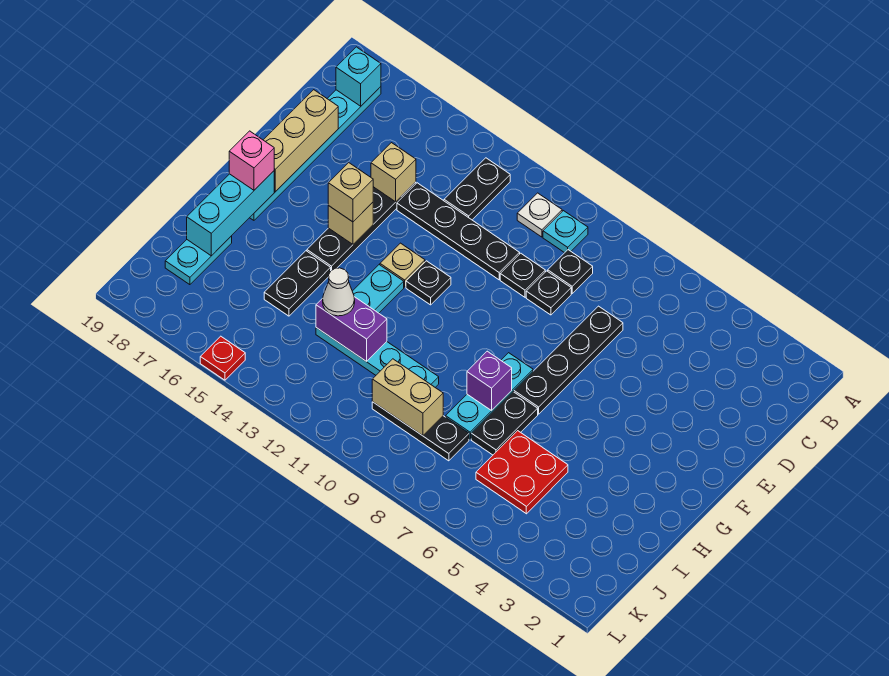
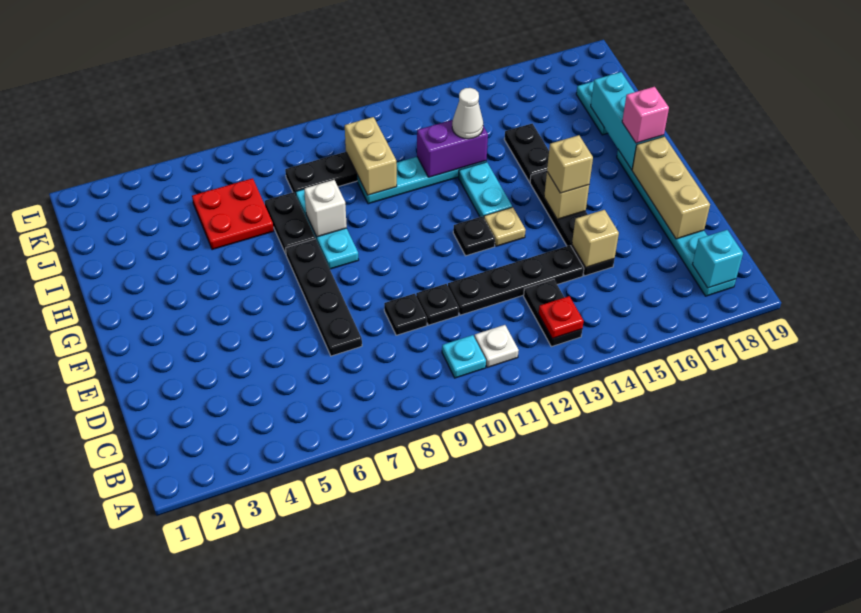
black plate C9 level 1 -> none
purple brick H8 level 2 -> white brick H8 level 2
tan brick J9:J10 level 2 -> tan brick I10:J10 level 2
red plate L15 level 1 -> red plate B13 level 2

